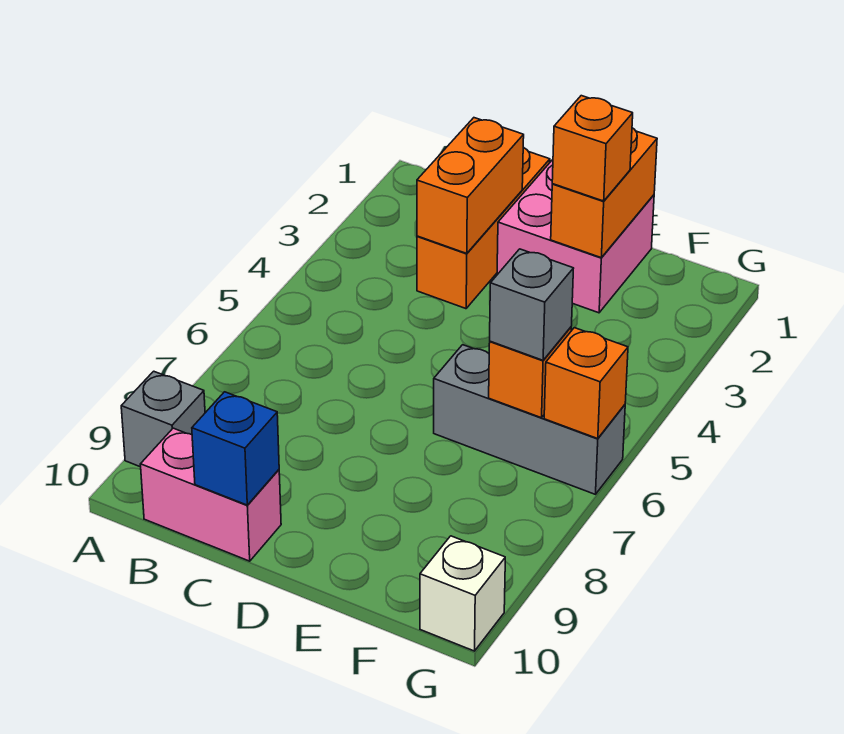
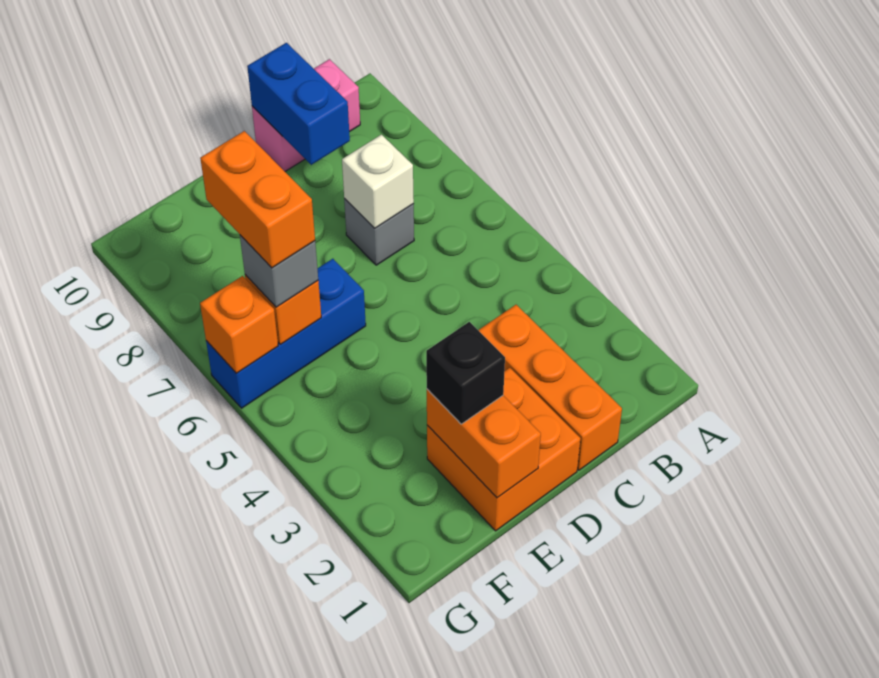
grey brick A9 level 1 -> grey brick C7 level 1
orange brick C2:C3 level 2 -> orange brick F6:F7 level 4
blue brick C10 level 2 -> blue brick C9:C10 level 2
pink brick D1:E2 level 1 -> orange brick D1:E2 level 1
orange brick E2 level 3 -> black brick E2 level 3
grey brick E6:G6 level 1 -> blue brick E6:G6 level 1
white brick G10 level 1 -> white brick C7 level 2

